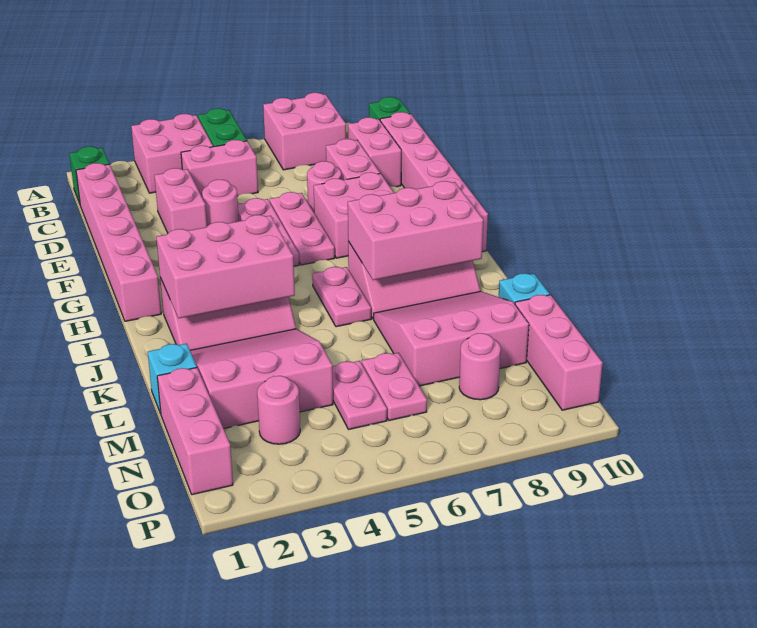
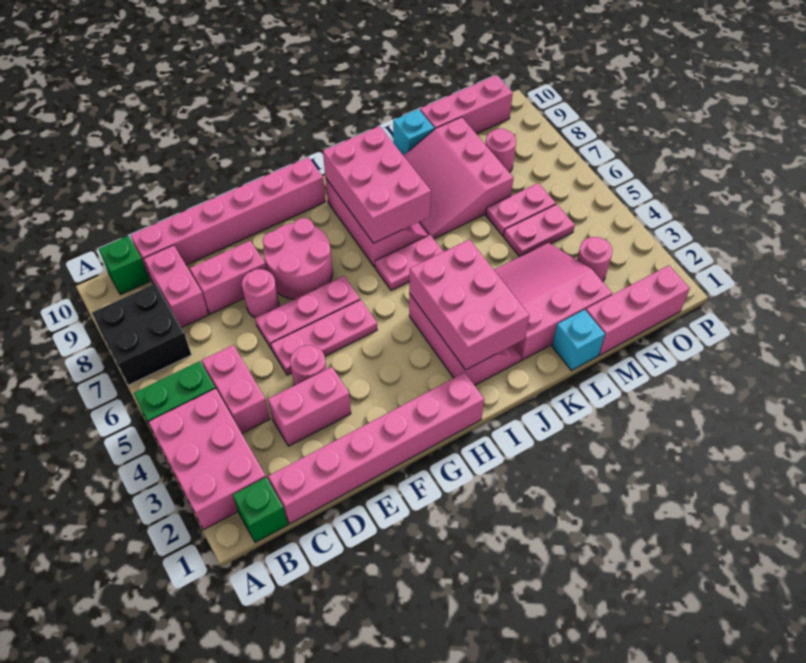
pink brick A3:B4 level 1 -> pink brick A2:B4 level 1
pink brick A7:B8 level 1 -> black brick A7:B8 level 1
pink brick C9:D9 level 1 -> pink brick C8:C9 level 1
pink brick F7:G8 level 1 -> pink round brick F7:G8 level 1
pink slope K2:M4 level 1 top M -> pink slope K2:M4 level 1 top 2

